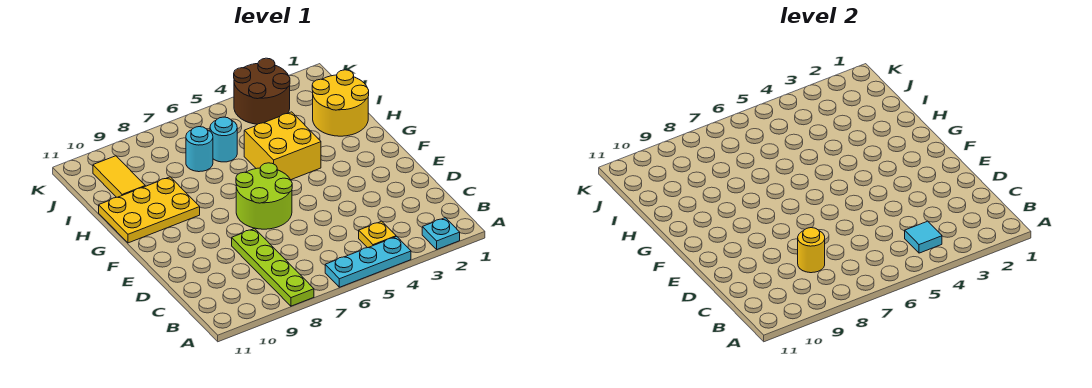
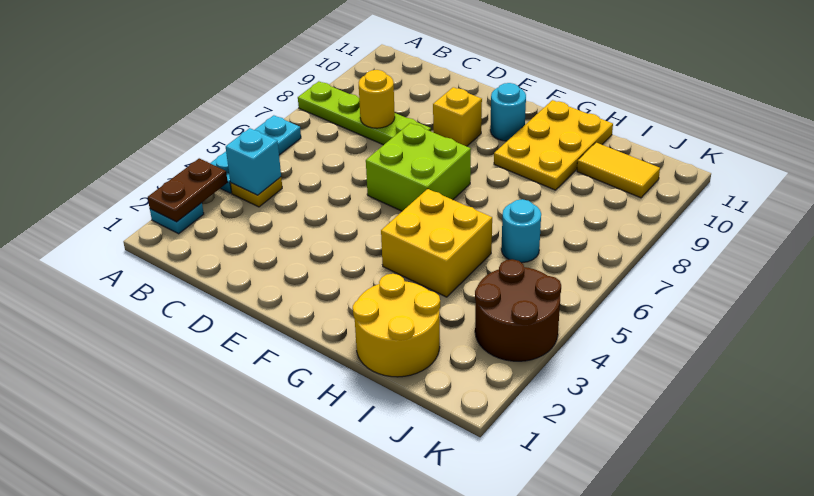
none -> brown plate A2:A3 level 2
cyan tile B4 level 2 -> cyan brick B4 level 2
lime round brick E6:F7 level 1 -> lime brick E6:F7 level 1
none -> yellow brick E9 level 1
cyan round brick I7 level 1 -> cyan round brick F10 level 1

